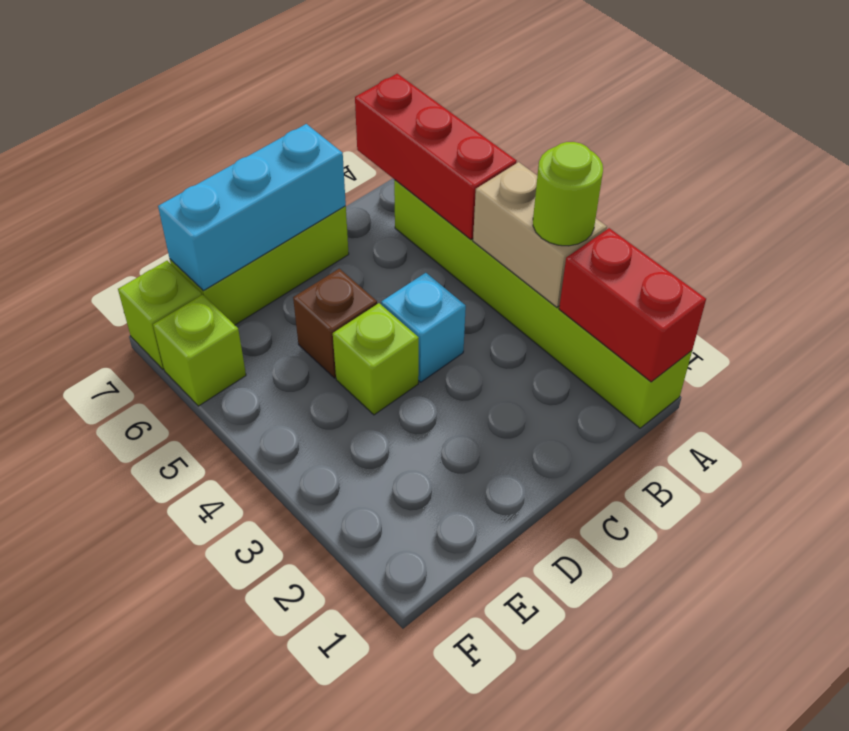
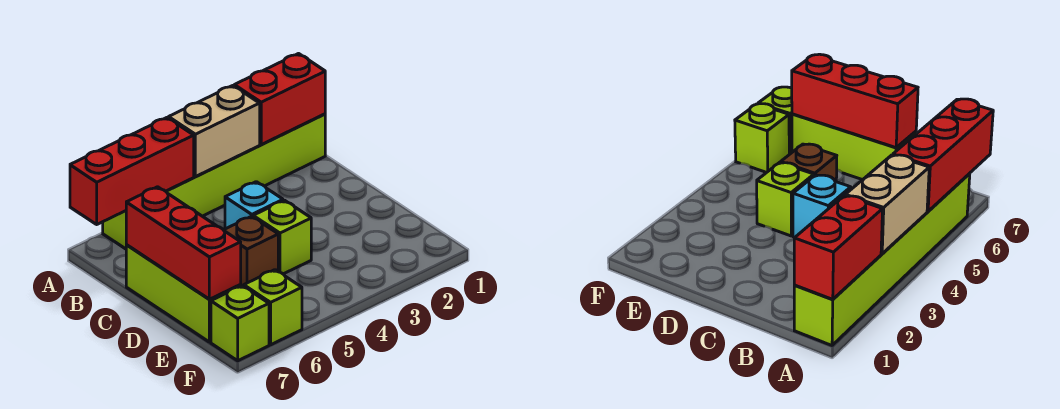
lime round brick A3 level 3 -> none
cyan brick C7:E7 level 2 -> red brick C7:E7 level 2

